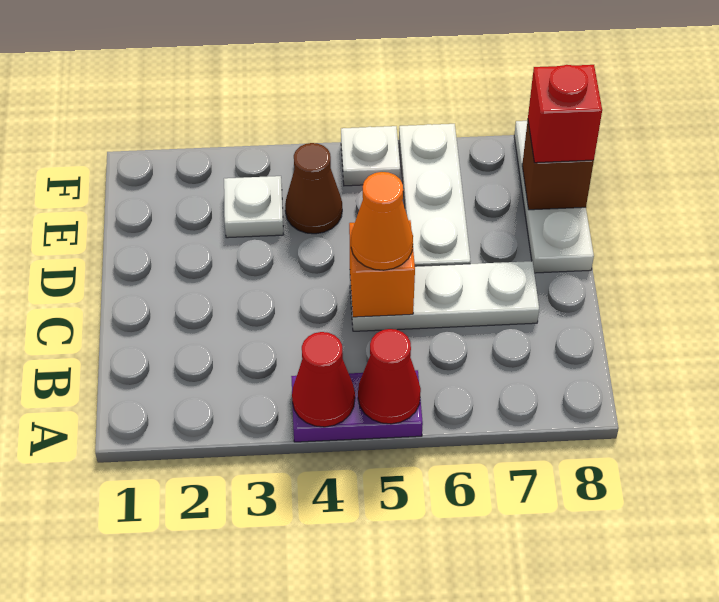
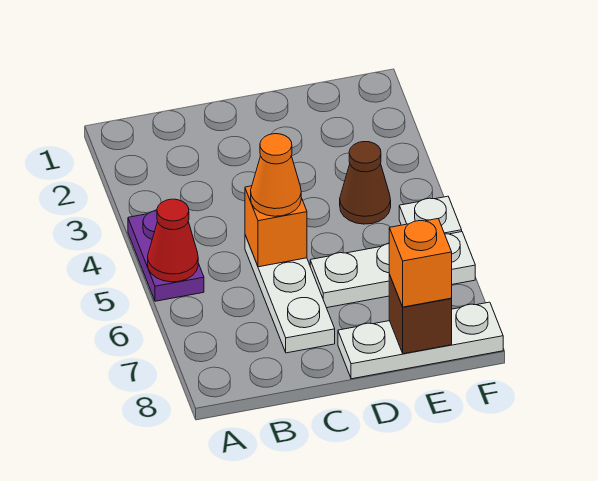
red cone A4 level 2 -> none
white plate E3 level 1 -> none
red brick E8 level 3 -> orange brick E8 level 3

